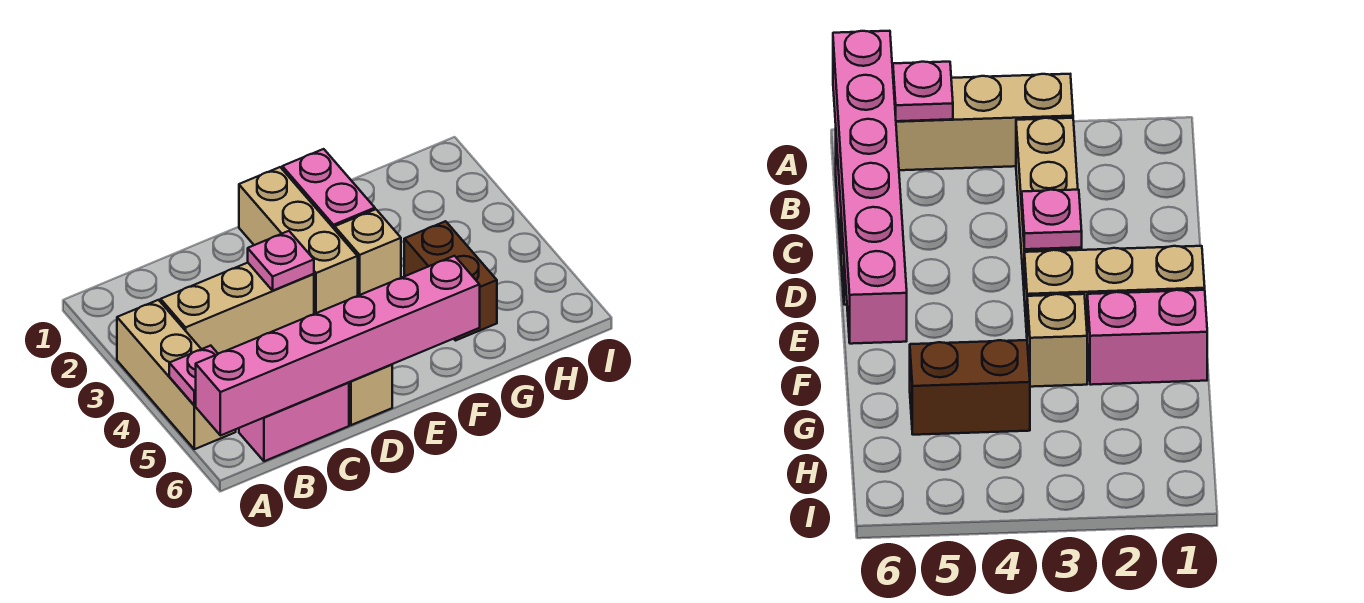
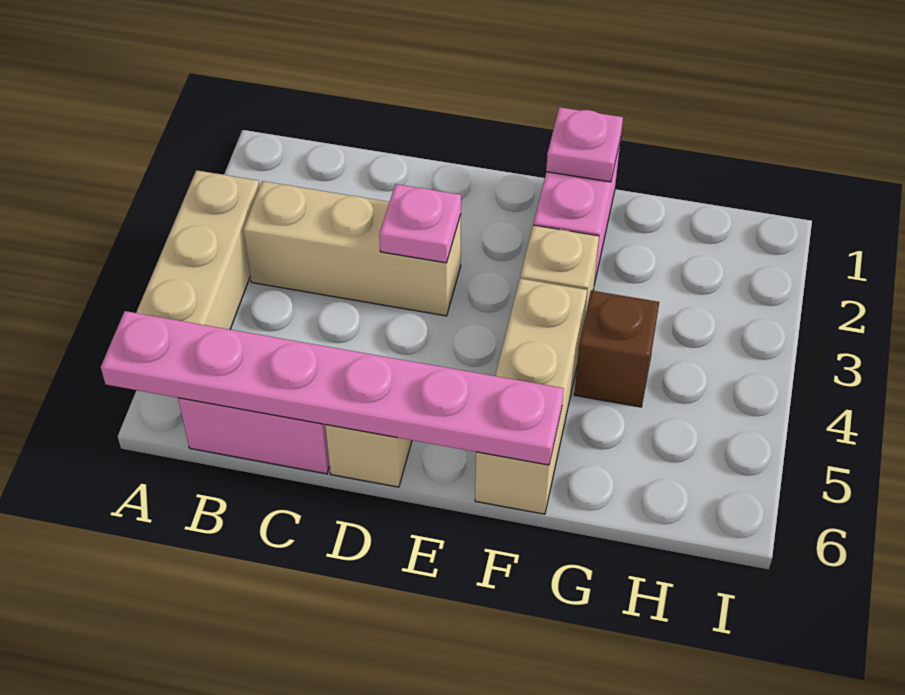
pink plate A5 level 2 -> pink plate F1 level 2
pink brick A6:F6 level 2 -> pink plate A6:F6 level 2
tan brick E1:E3 level 1 -> tan brick F4:F6 level 1
brown brick G4:G5 level 1 -> brown brick G4 level 1

